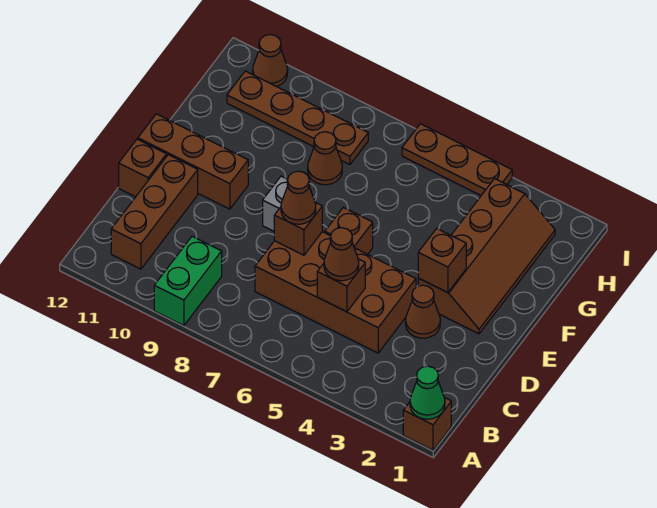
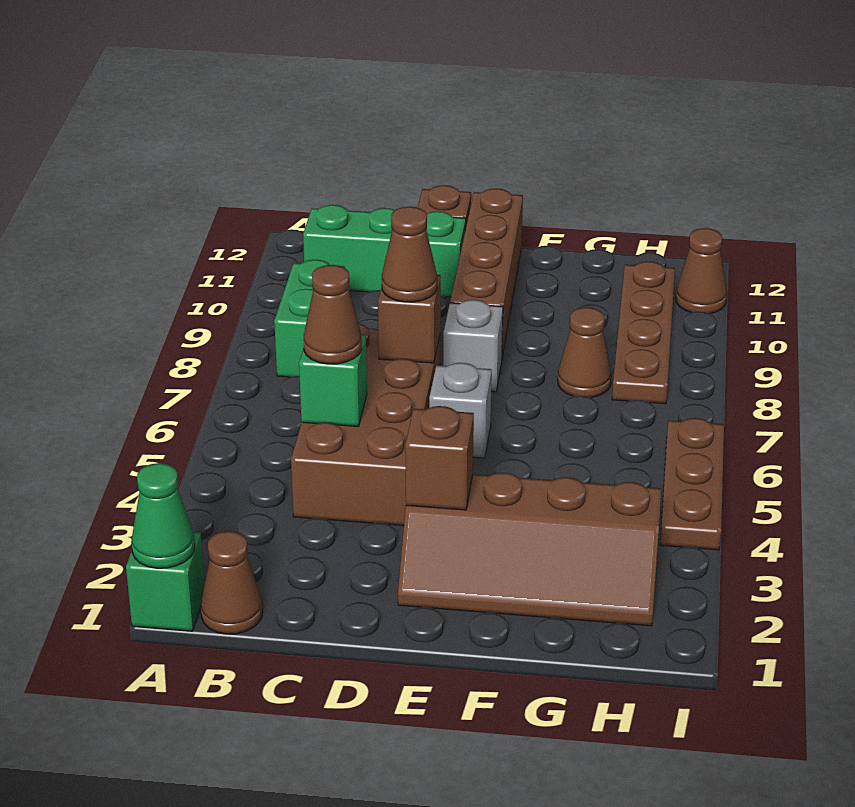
brown brick A1 level 1 -> green brick A1 level 1
green brick A9:B9 level 1 -> green brick B8:B9 level 1
brown brick B11:D11 level 1 -> green brick B11:D11 level 1
brown brick C5 level 2 -> green brick C5 level 2
brown cone D3 level 1 -> brown cone B1 level 1
brown brick E6 level 1 -> grey brick E6 level 1
brown brick E10:E12 level 1 -> brown brick E9:E12 level 1

